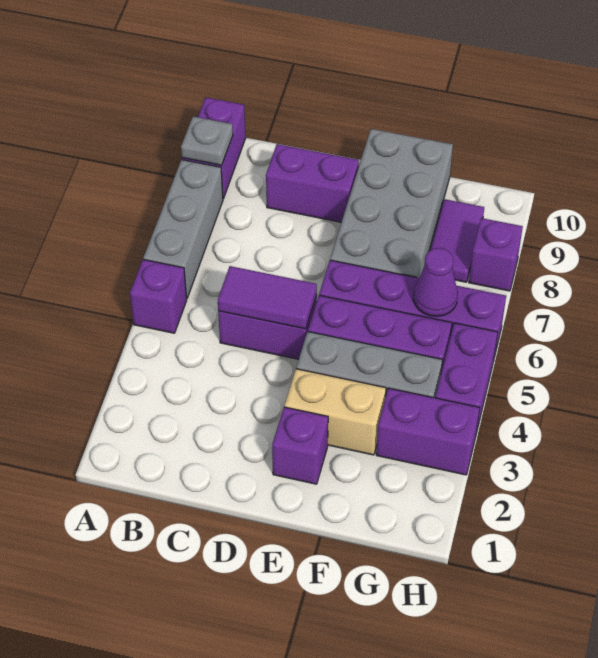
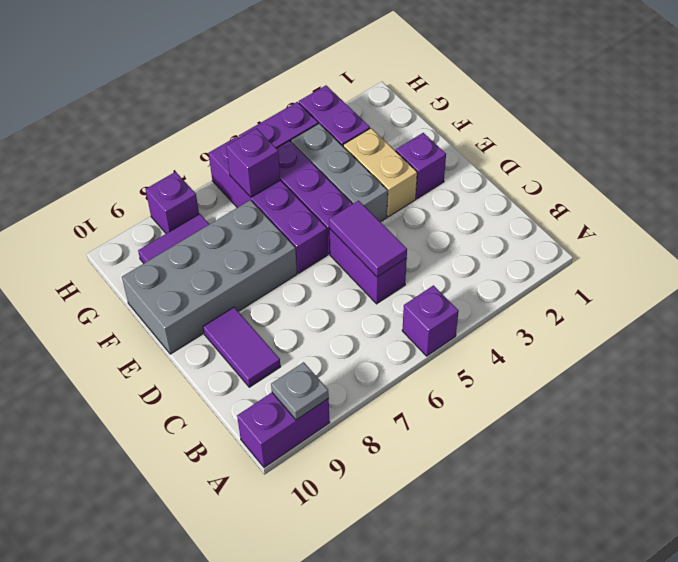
grey brick A6:A8 level 1 -> none
purple brick C9:D9 level 1 -> purple tile C9:D9 level 1
purple cone G6 level 2 -> purple brick G6 level 2

